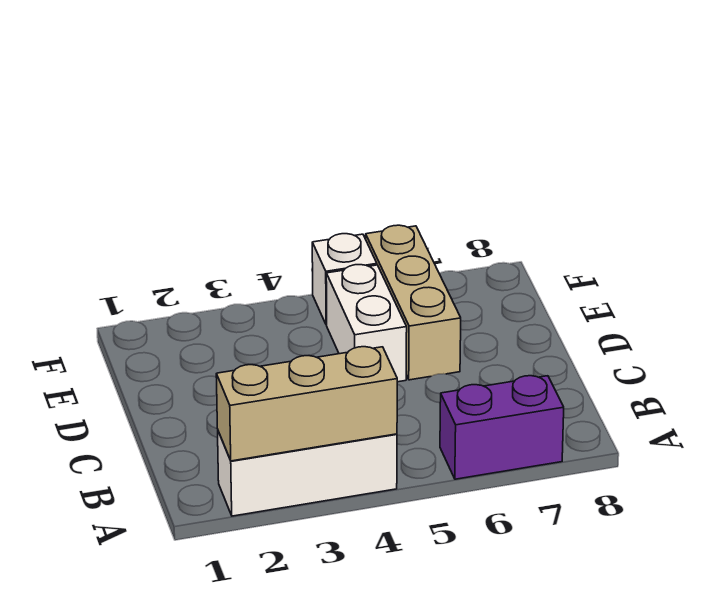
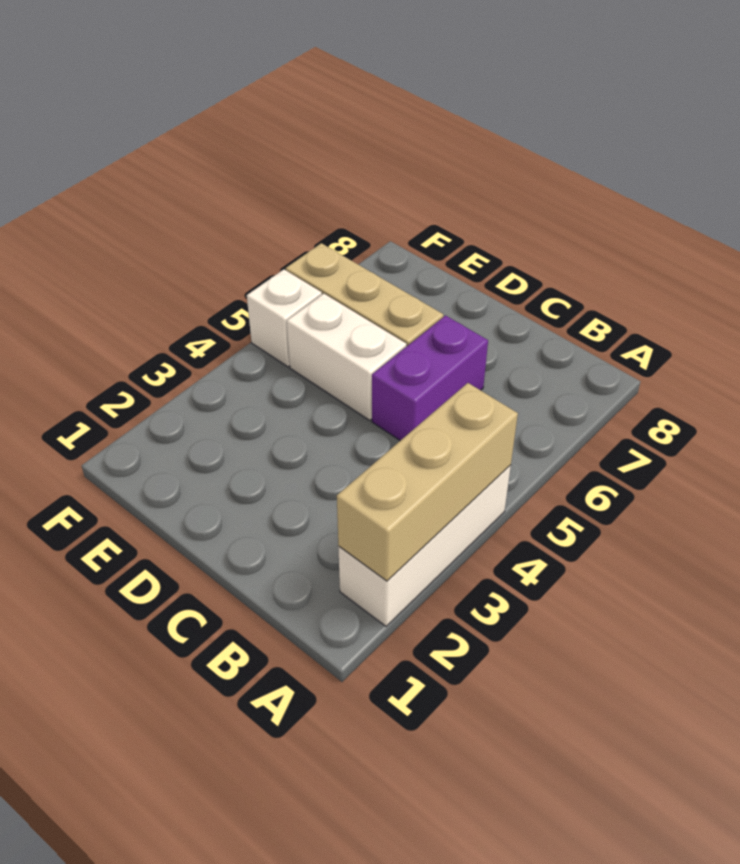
purple brick A6:A7 level 1 -> purple brick C5:C6 level 1

